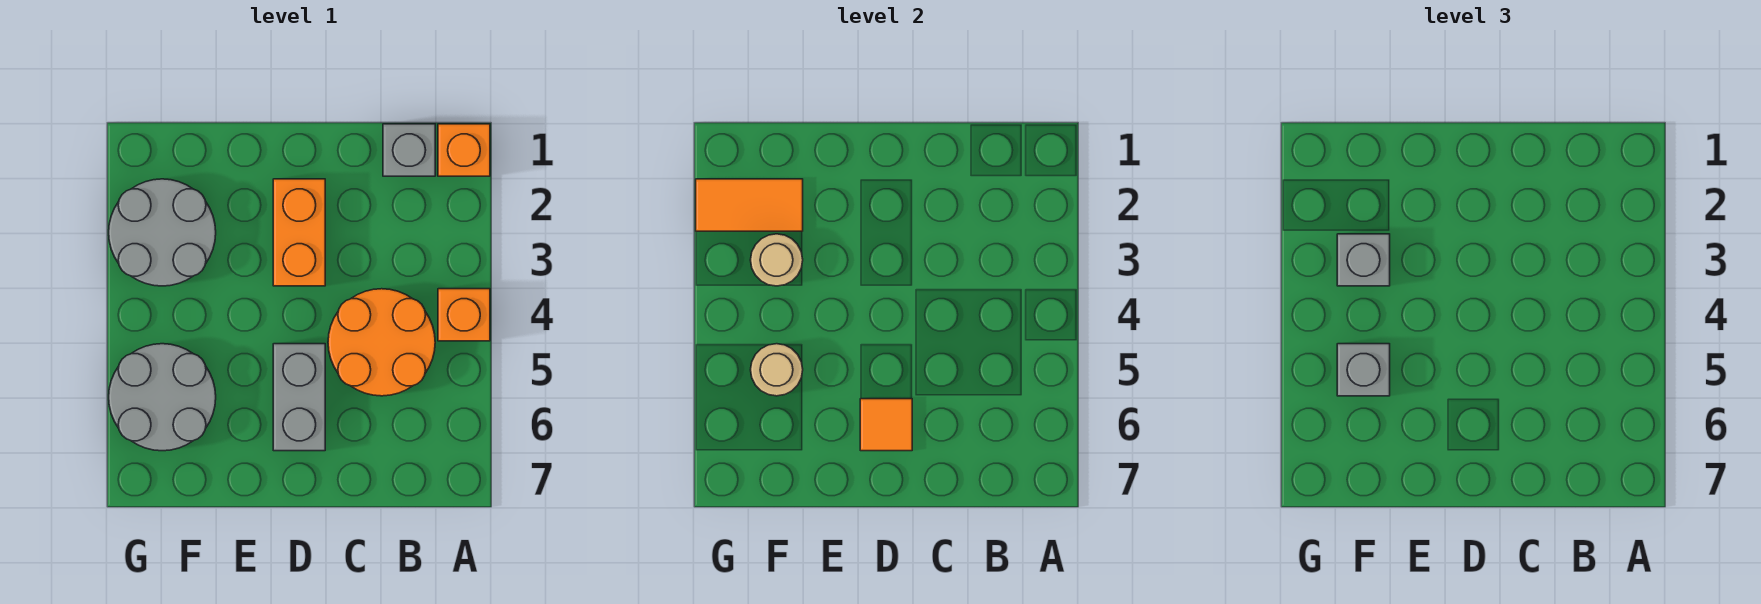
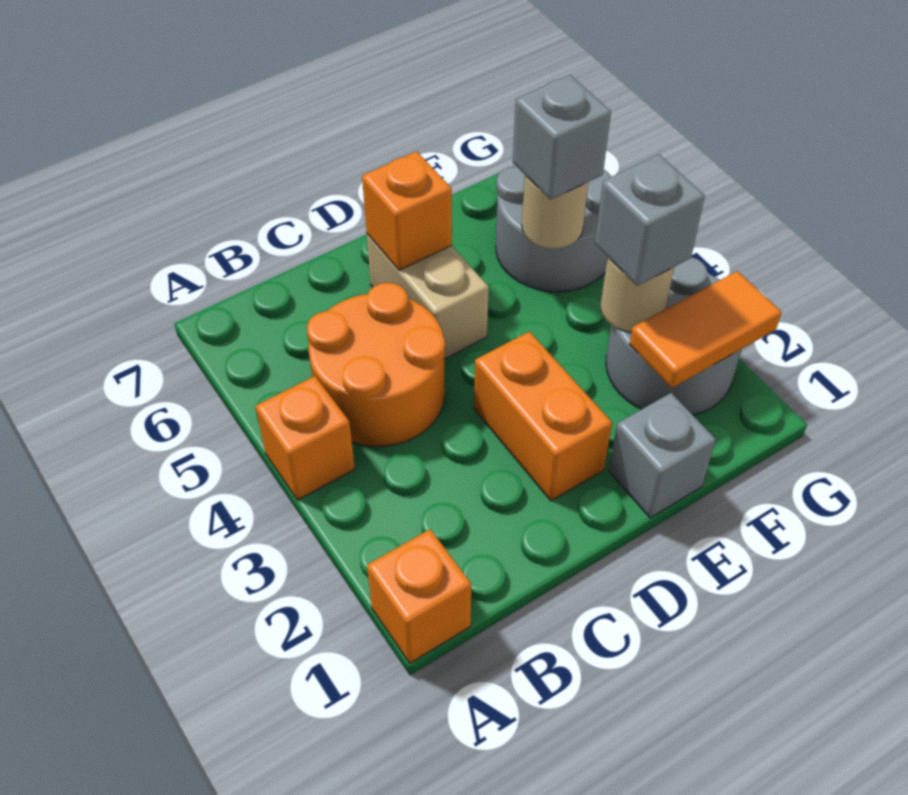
grey brick B1 level 1 -> grey brick E1 level 1
grey brick D5:D6 level 1 -> tan brick D5:D6 level 1
orange tile D6 level 2 -> orange brick D6 level 2

